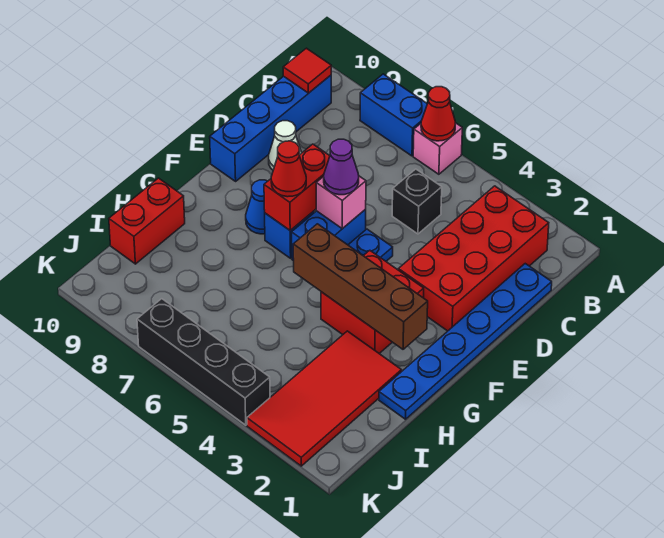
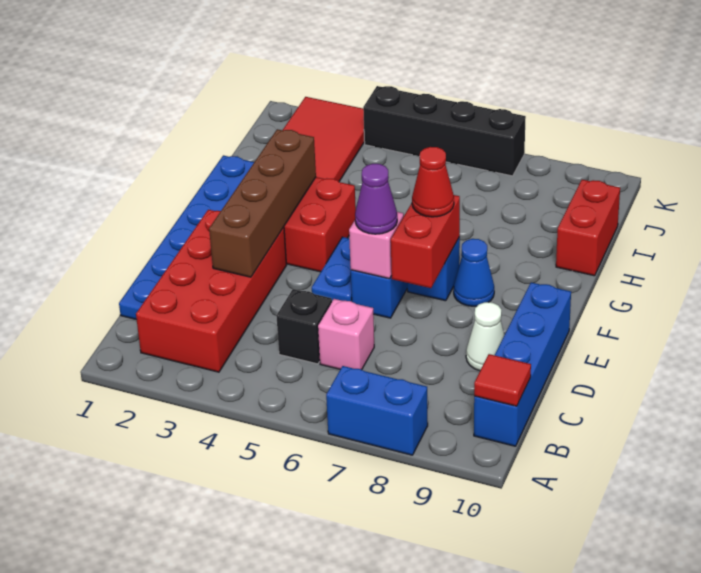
pink brick A6 level 1 -> pink brick C6 level 1
red cone A6 level 2 -> none
brown brick G2:G5 level 2 -> brown brick D3:G3 level 2

